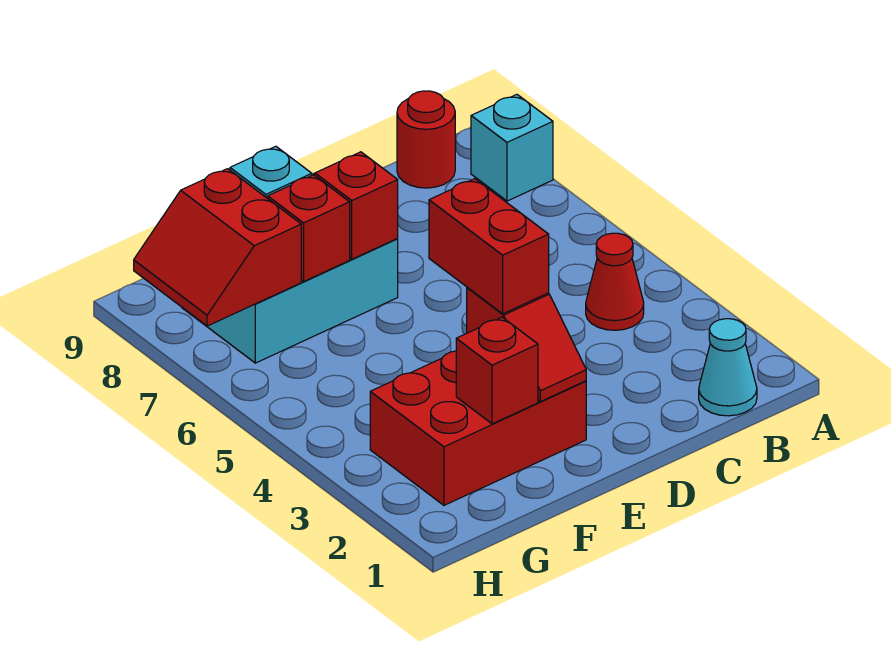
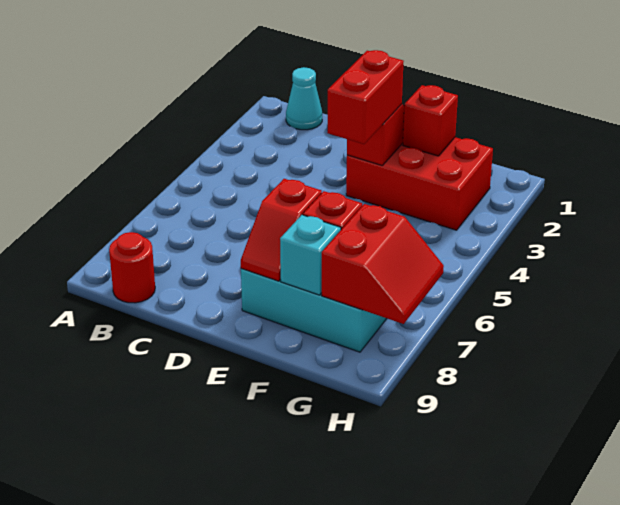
cyan brick A8 level 1 -> none
red cone B4 level 1 -> none

